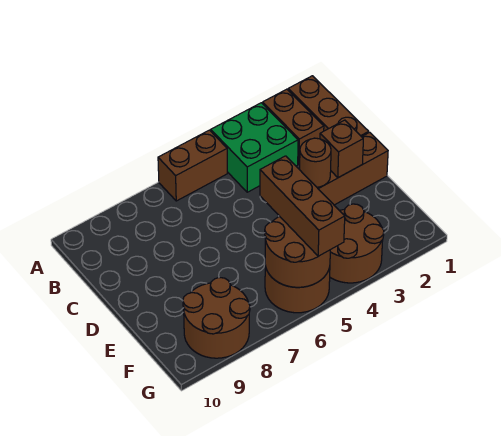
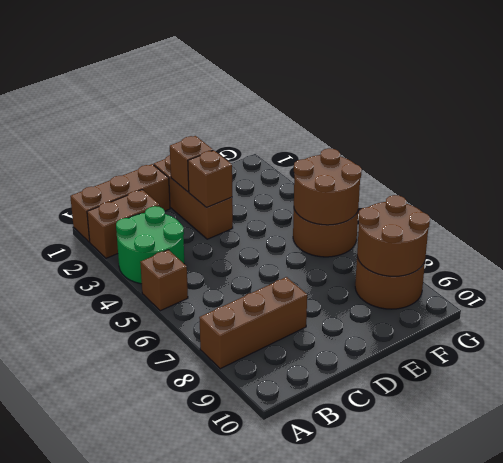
green brick A3:B4 level 1 -> green round brick A3:B4 level 1
brown brick A5:A6 level 1 -> brown brick A5 level 1
brown round brick D3 level 2 -> brown brick D3 level 2
brown brick E5:G5 level 3 -> brown brick A8:C8 level 1
brown round brick F3:G4 level 1 -> brown round brick F8:G9 level 2

